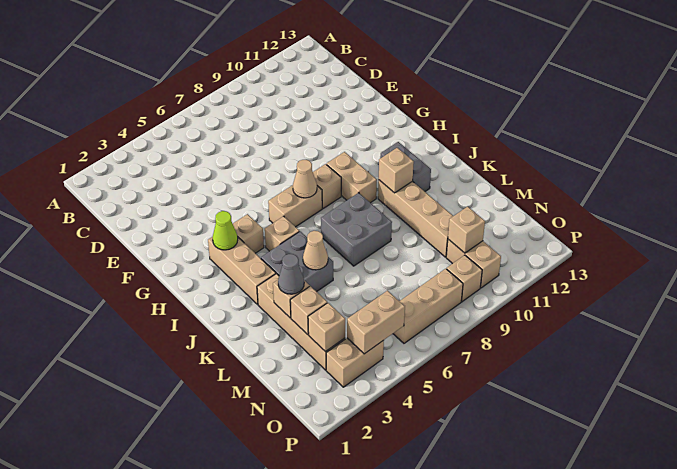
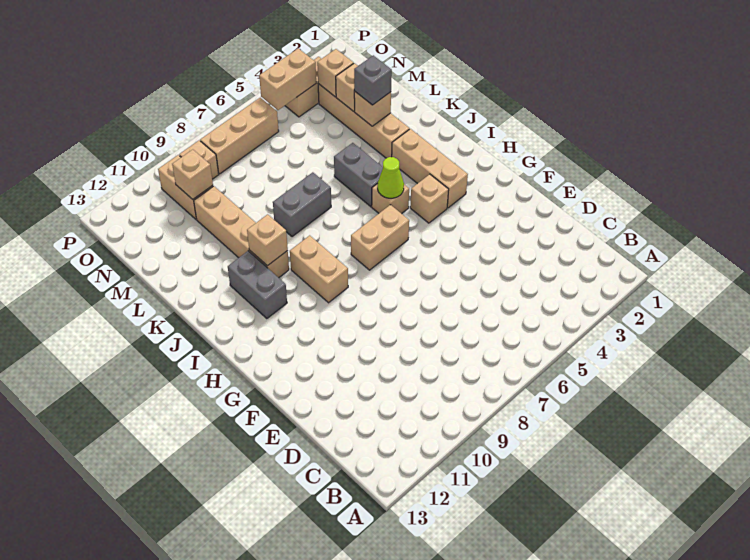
lime cone H3 level 2 -> lime cone I5 level 2
tan cone H7 level 2 -> none
tan brick H8 level 1 -> none
grey brick J4:K5 level 1 -> grey brick J5:K5 level 1
grey brick J7:K8 level 1 -> grey brick K7:K8 level 1
tan cone K5 level 2 -> none
grey cone L3 level 3 -> grey brick L3 level 3

